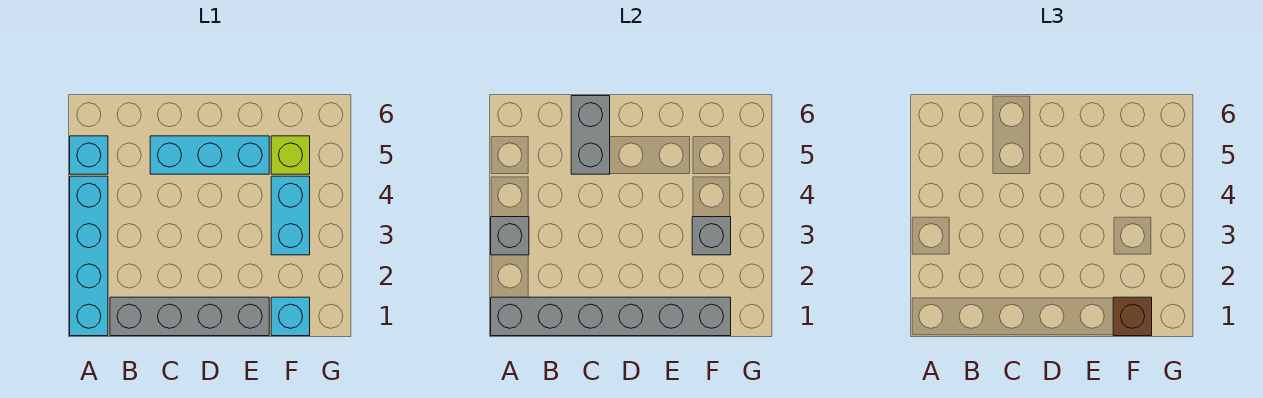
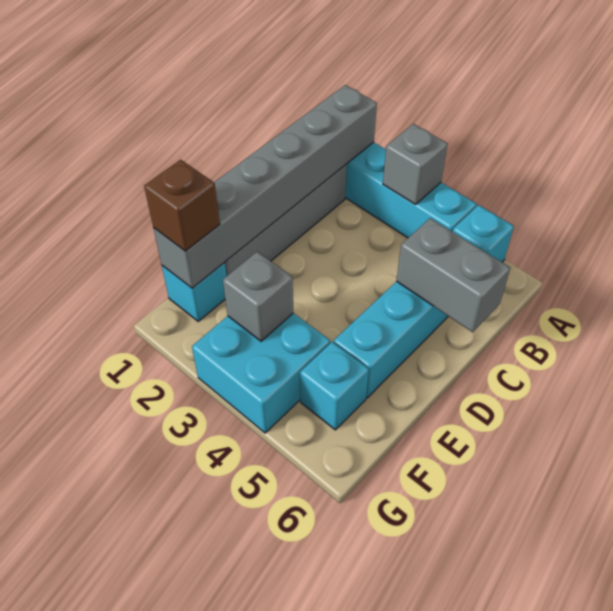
cyan brick F3:F4 level 1 -> cyan brick F3:G4 level 1
lime brick F5 level 1 -> cyan brick F5 level 1

